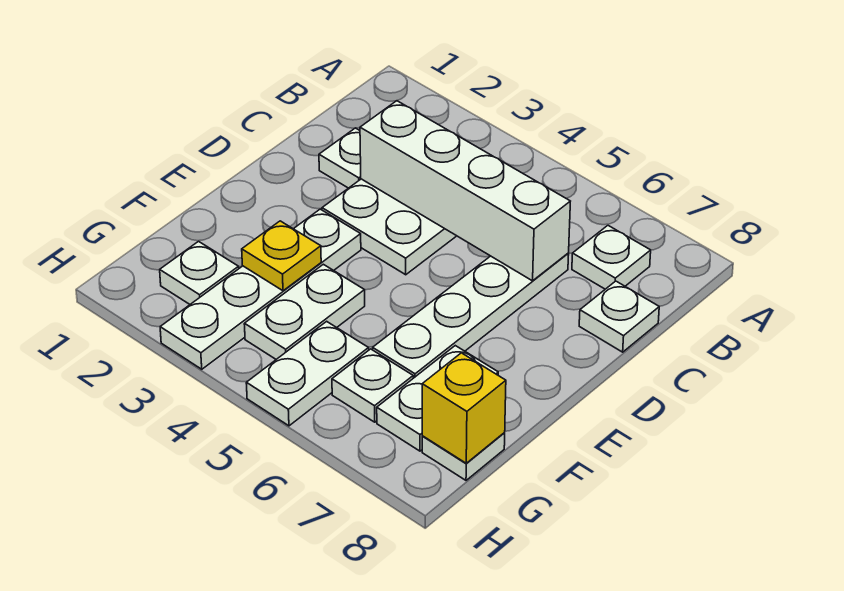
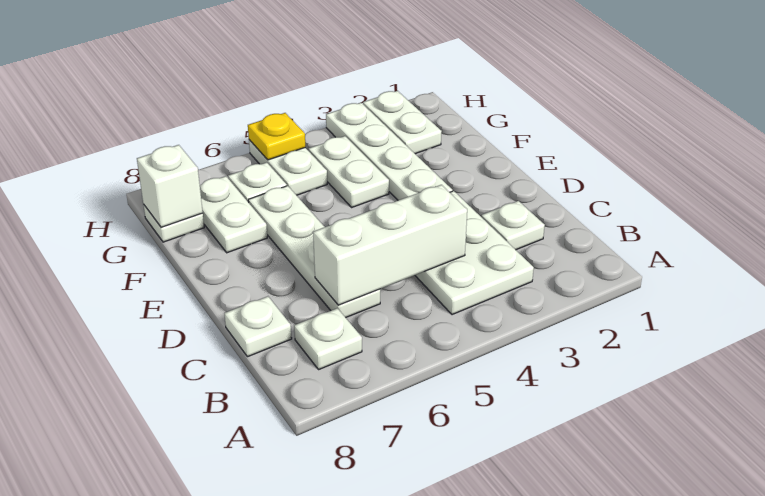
white brick C3:C6 level 2 -> white brick C4:C6 level 2
yellow plate F3 level 2 -> yellow plate H5 level 2
white plate G2 level 1 -> white plate G2:H2 level 1
yellow brick G8 level 2 -> white brick G8 level 2

